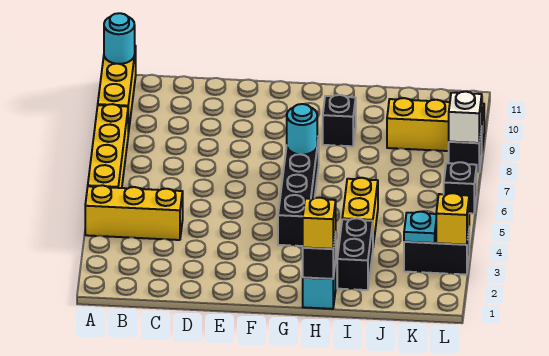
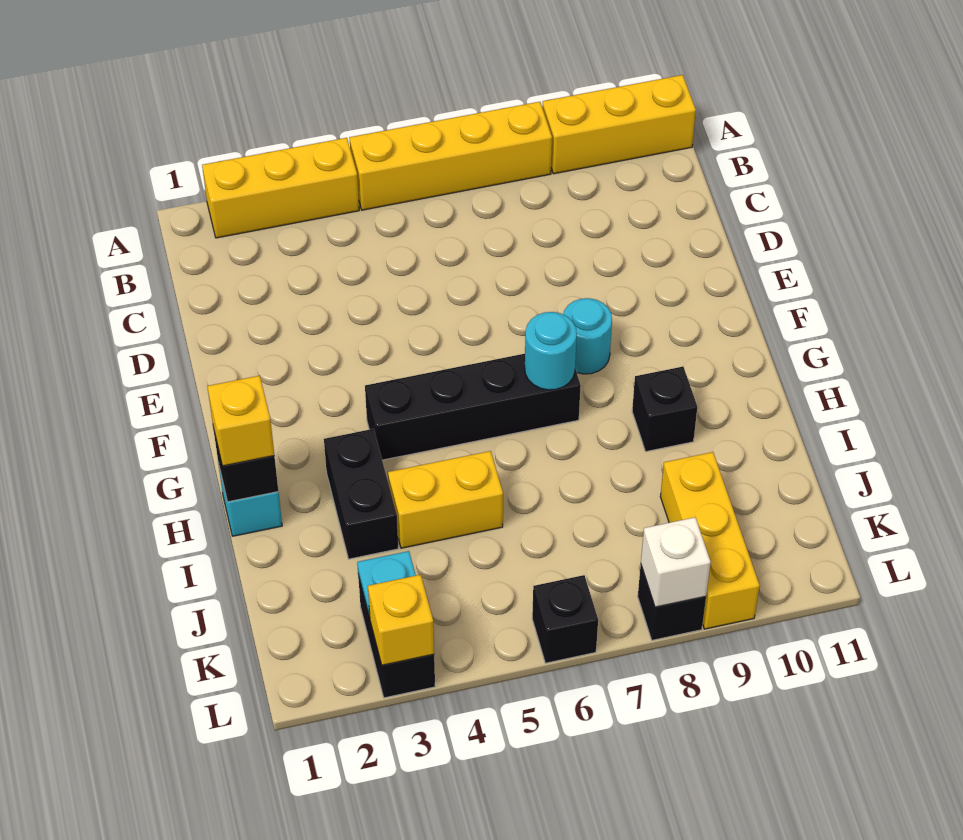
yellow brick A4:C4 level 1 -> yellow brick A2:A4 level 1
cyan round brick A11 level 2 -> cyan round brick F8 level 1
black brick I2:I3 level 1 -> black brick H3:I3 level 1

